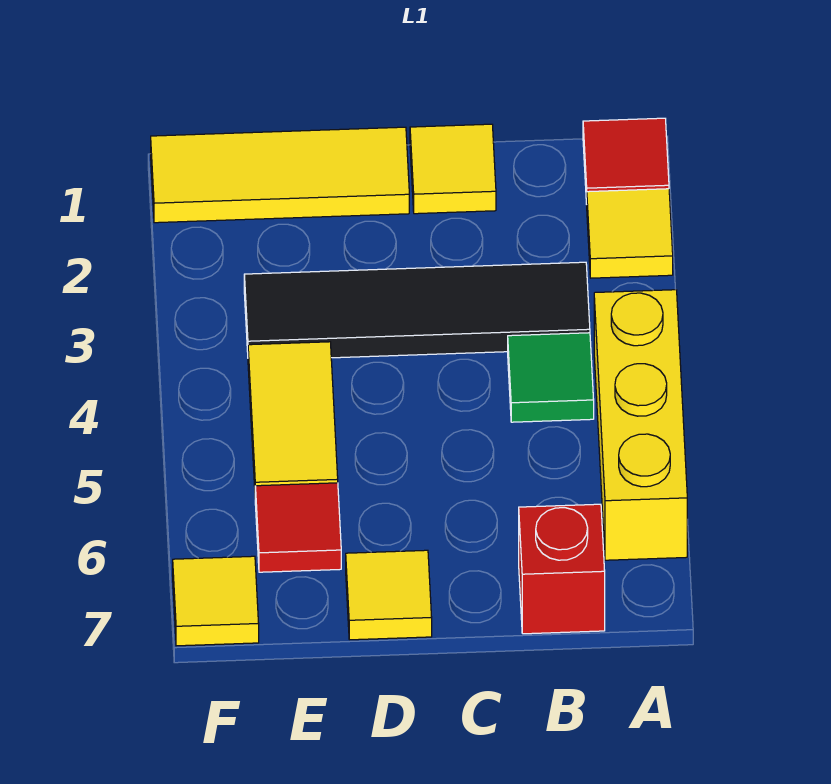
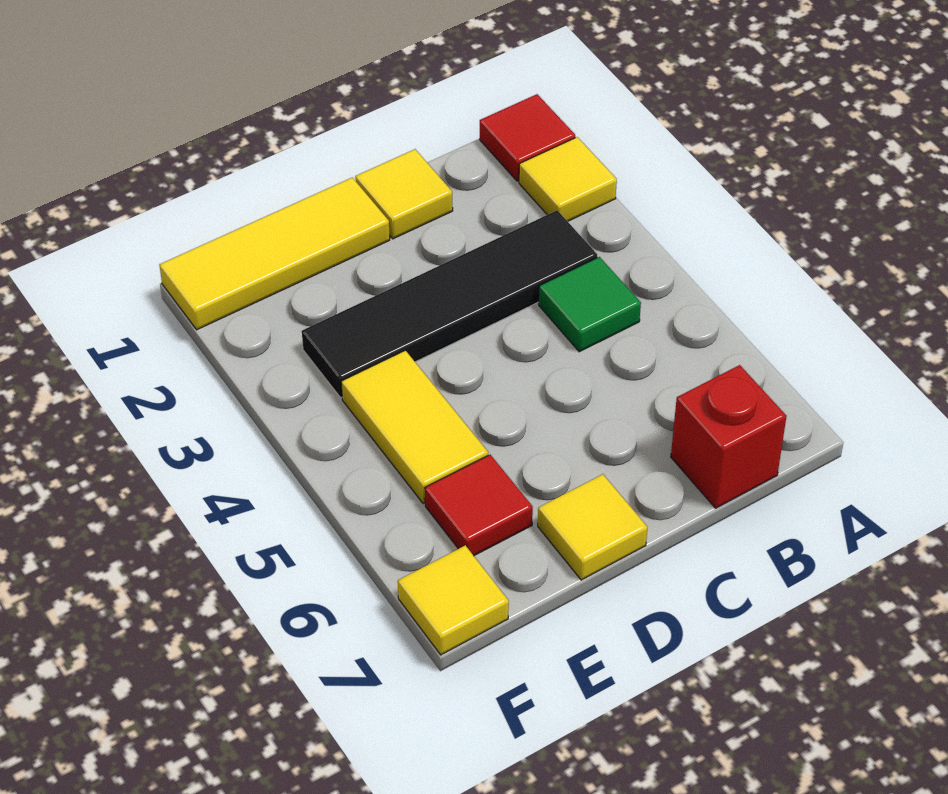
yellow brick A4:A6 level 1 -> none

